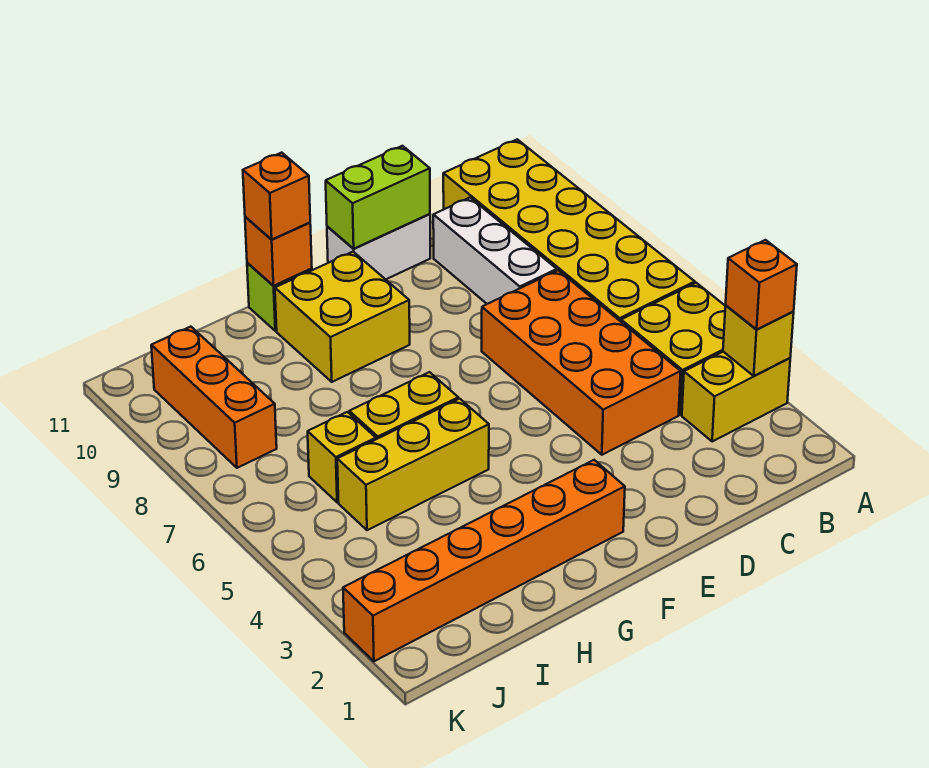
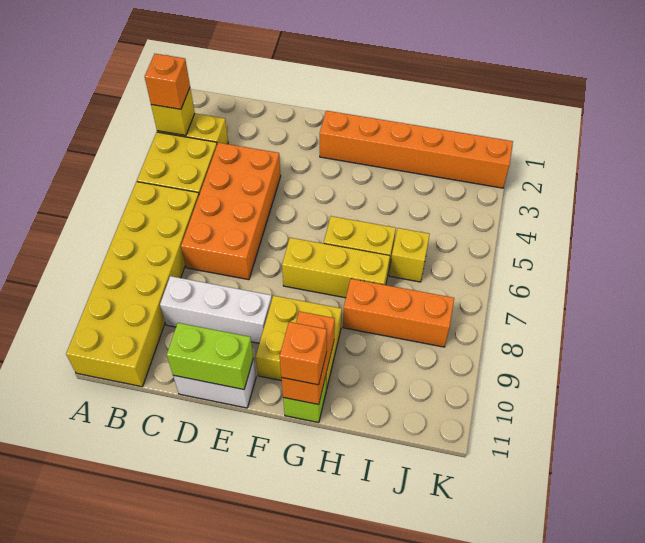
white brick C8:C10 level 1 -> white brick C9:E9 level 1
yellow brick G5:I5 level 1 -> yellow brick F7:H7 level 1
orange brick G11 level 2 -> orange brick G10:G11 level 2
orange brick J8:J10 level 1 -> orange brick H8:J8 level 1

